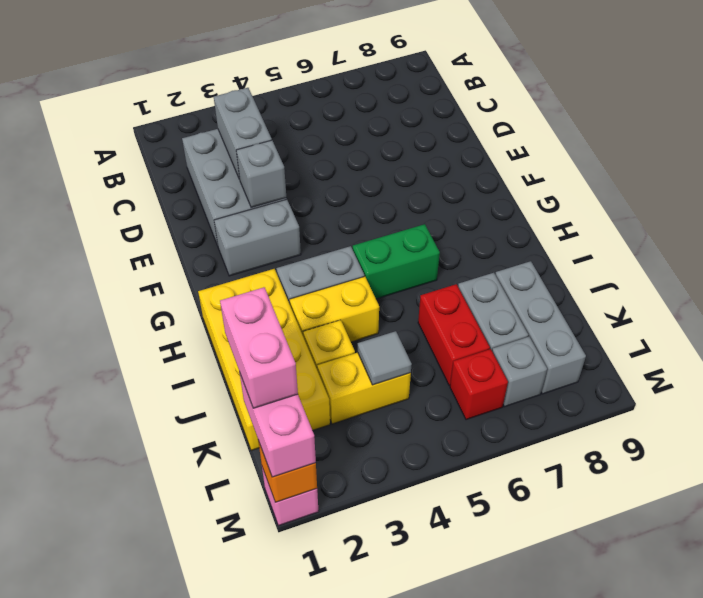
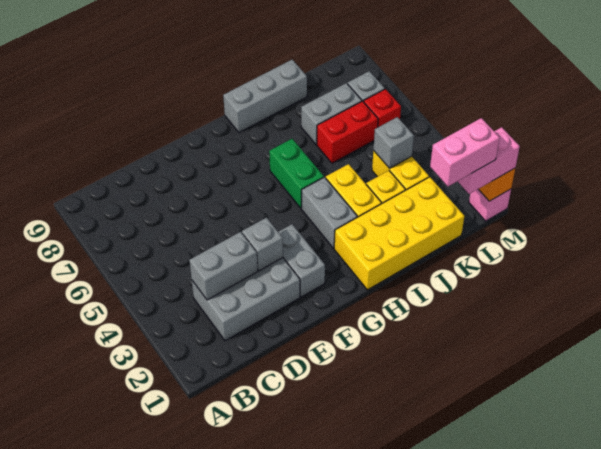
grey brick J8:L8 level 1 -> grey brick H9:J9 level 1
grey tile K4 level 2 -> grey brick K4 level 2

